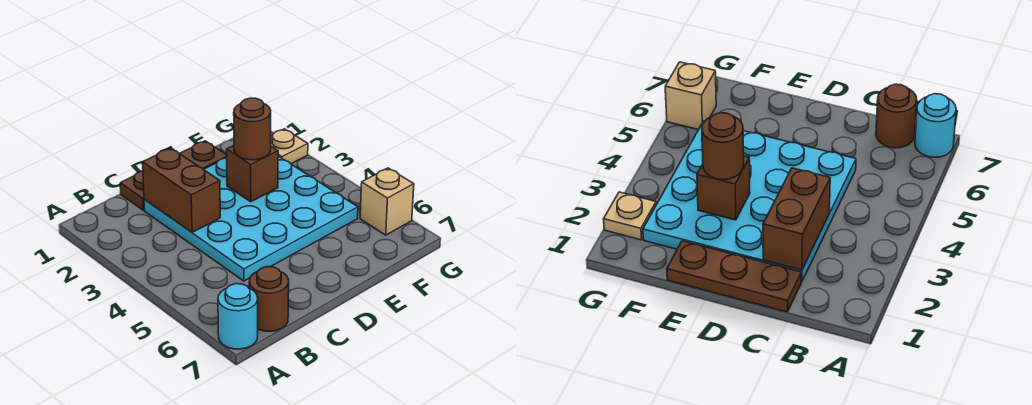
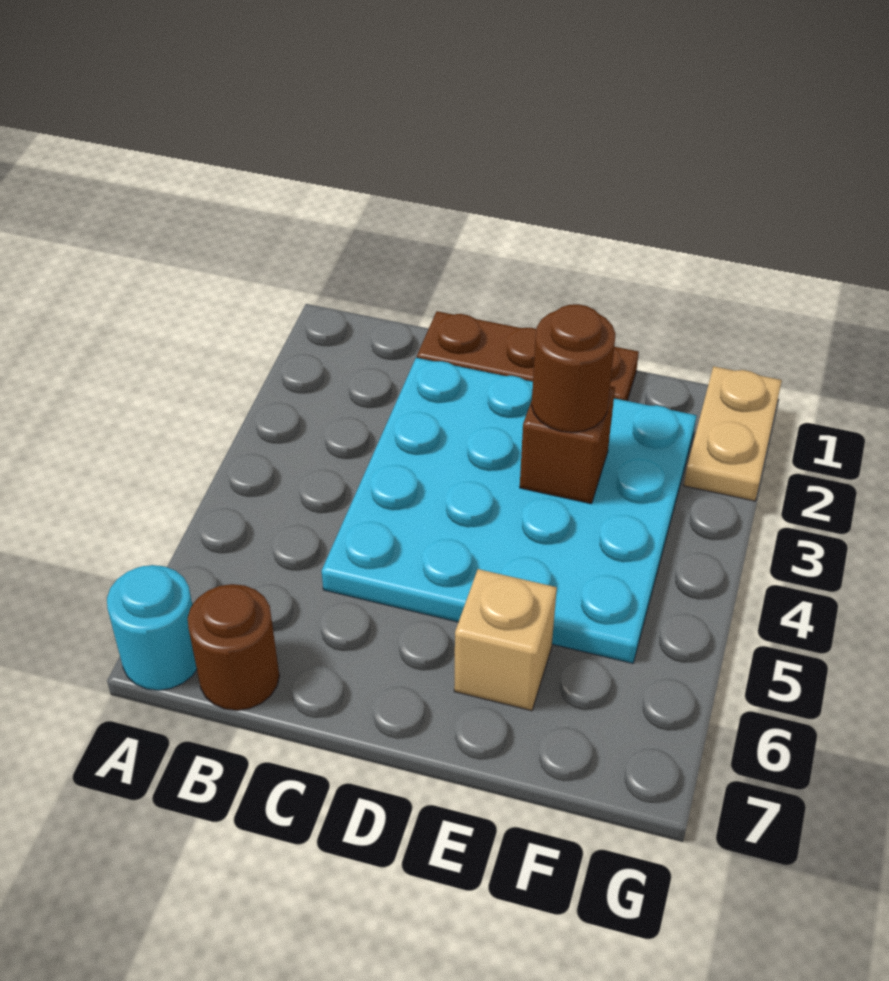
brown brick C2:C3 level 2 -> none
tan plate G2 level 1 -> tan plate G1:G2 level 1
tan brick G6 level 1 -> tan brick E6 level 1

